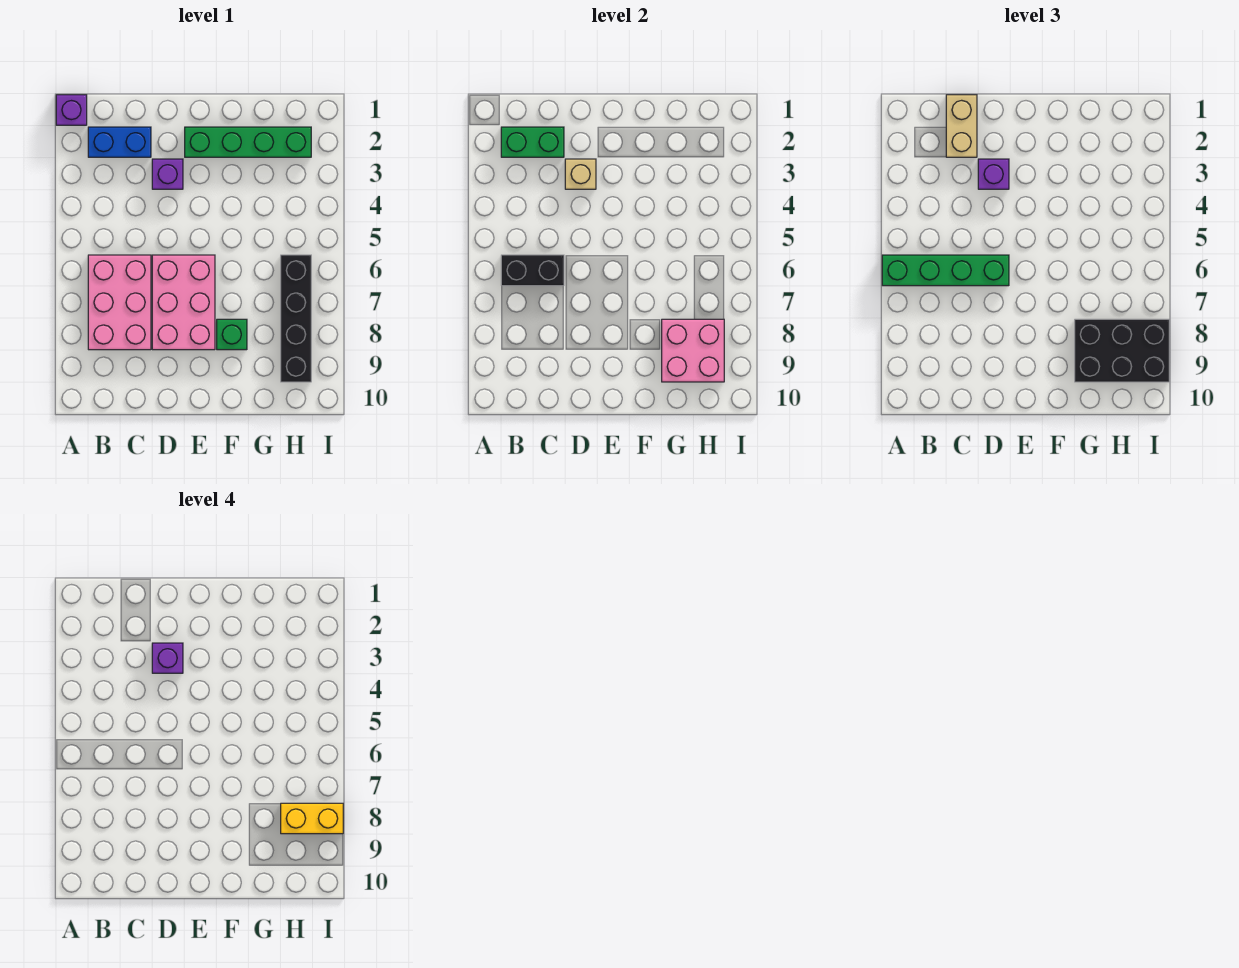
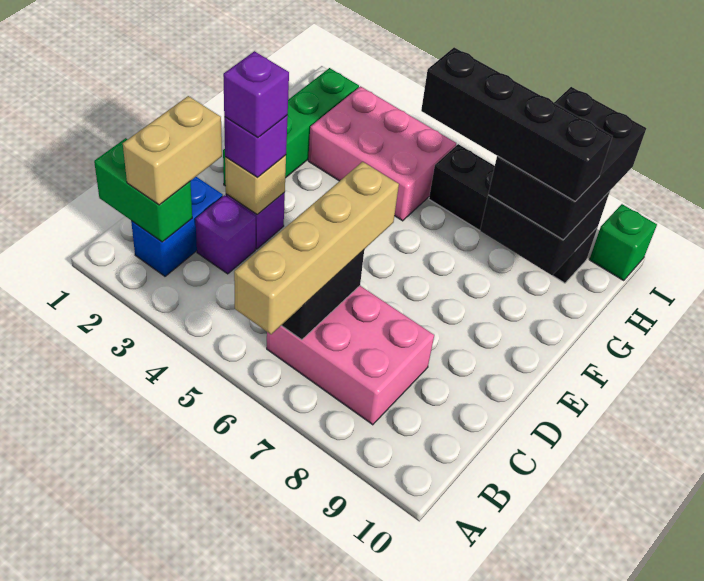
purple brick A1 level 1 -> purple brick C3 level 1
green brick A6:D6 level 3 -> tan brick A6:D6 level 3
green brick B2:C2 level 2 -> green brick B1:B2 level 2
tan brick C1:C2 level 3 -> tan brick B2:C2 level 3
pink brick D6:E8 level 1 -> pink brick G3:H5 level 1
green brick F8 level 1 -> green brick I10 level 1
none -> black brick G6:G9 level 4
pink brick G8:H9 level 2 -> black brick G8:H9 level 2
yellow brick H8:I8 level 4 -> none

